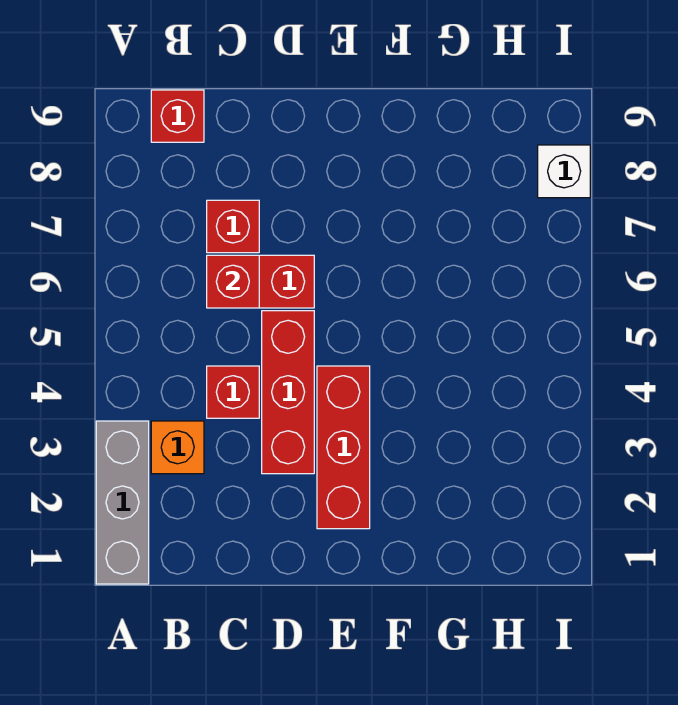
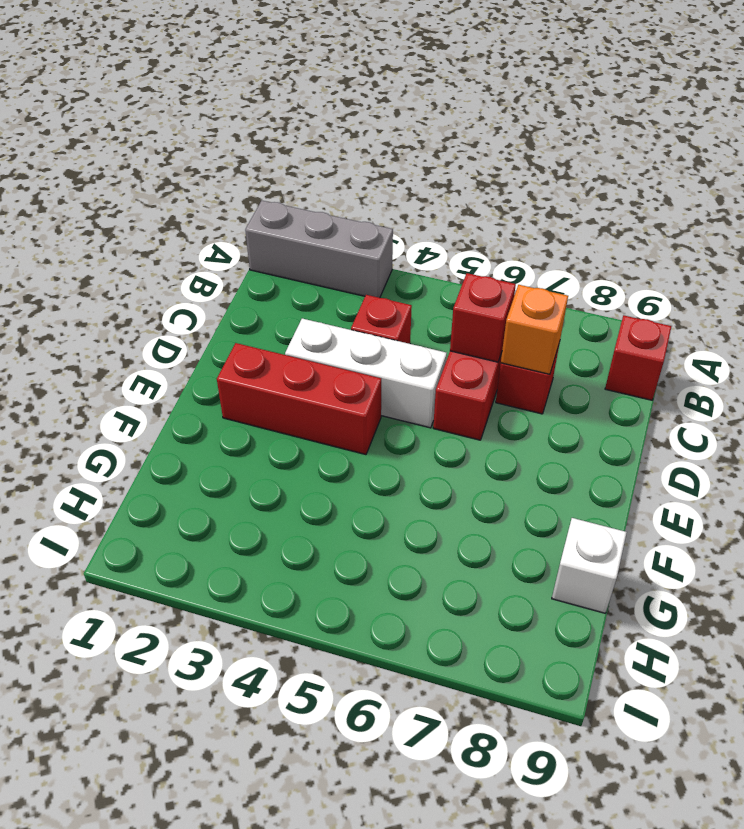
orange brick B3 level 1 -> orange brick C7 level 2
red brick D3:D5 level 1 -> white brick D3:D5 level 1
white brick I8 level 1 -> white brick G9 level 1

